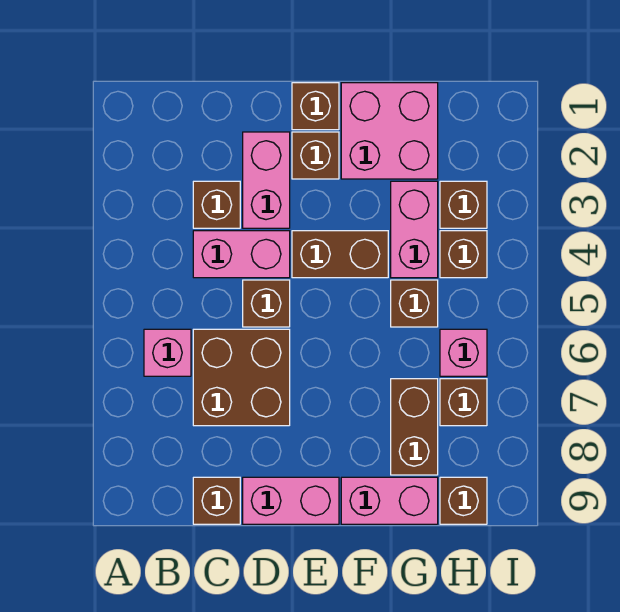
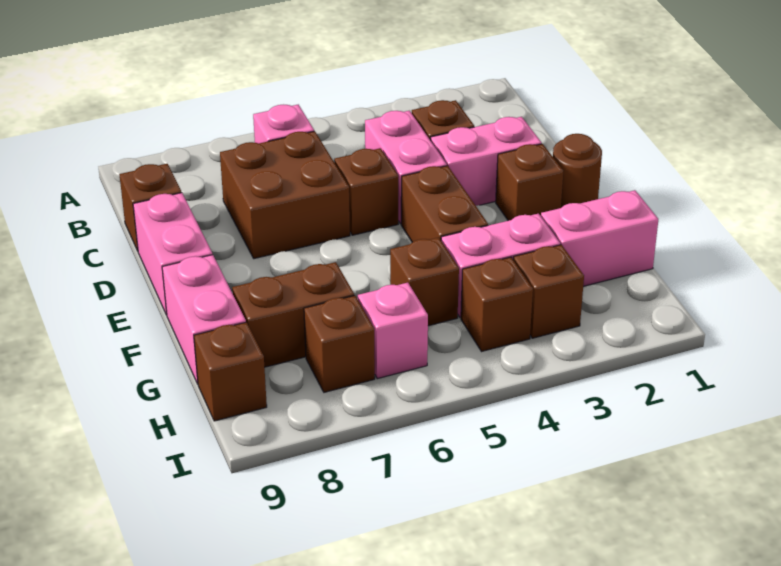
brown brick E1 level 1 -> brown round brick E1 level 1
pink brick F1:G2 level 1 -> pink brick G1:G2 level 1

